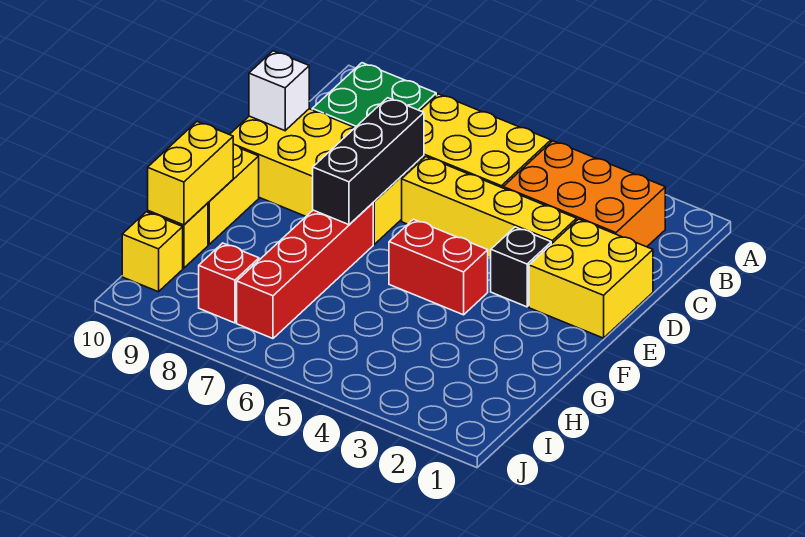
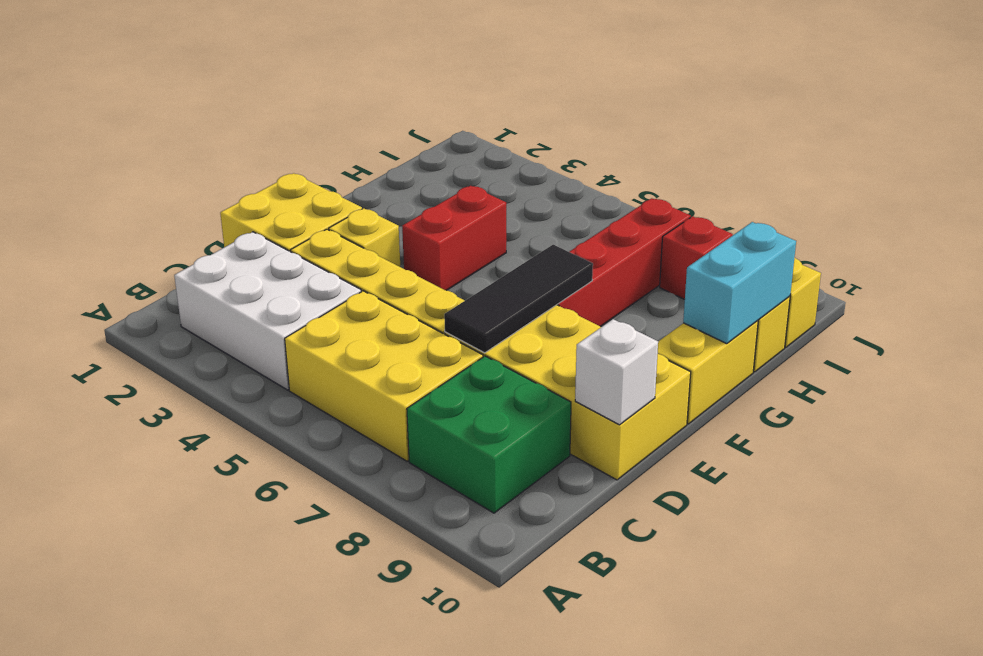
orange brick B2:C4 level 1 -> white brick B2:C4 level 1
black brick D7:F7 level 2 -> black tile D7:F7 level 2
black brick E3 level 1 -> yellow brick E3 level 1
red brick F4:F5 level 1 -> red brick F4:G4 level 1
yellow brick G10:H10 level 2 -> cyan brick G10:H10 level 2

